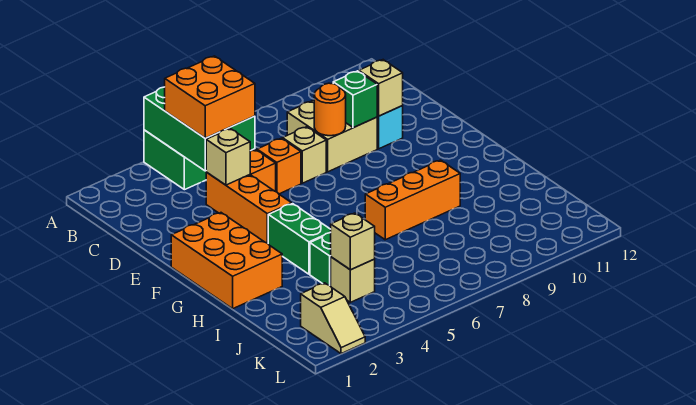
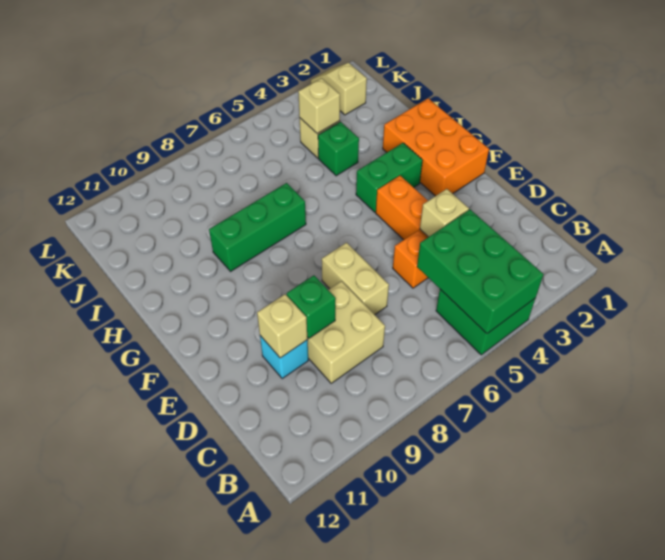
orange brick B4:C5 level 3 -> none
orange brick D6 level 1 -> none
tan brick D7 level 1 -> tan brick D7:E7 level 1
orange round brick D8 level 2 -> none
green brick G4:H4 level 1 -> green brick G3:G4 level 1
orange brick H7:H9 level 1 -> green brick H7:H9 level 1

